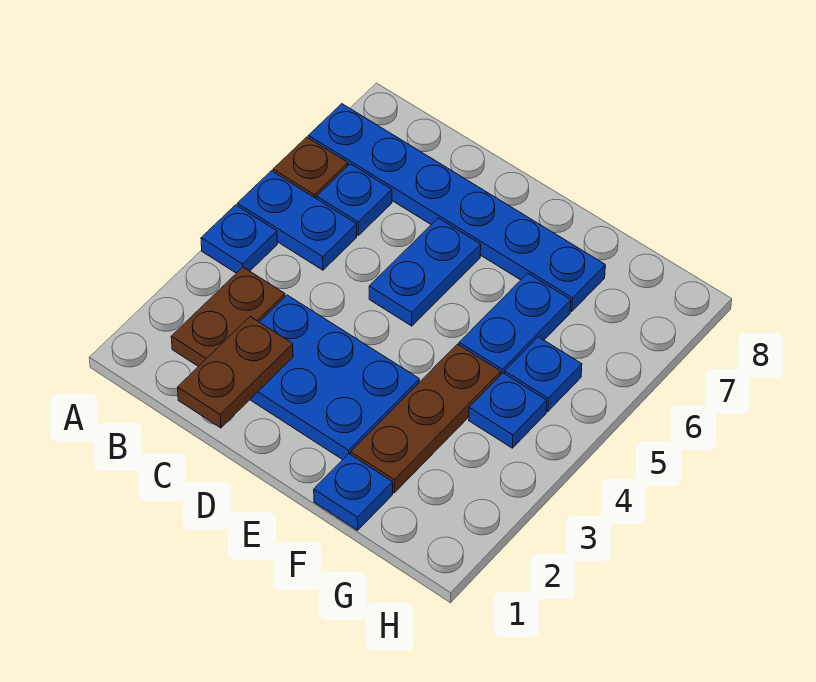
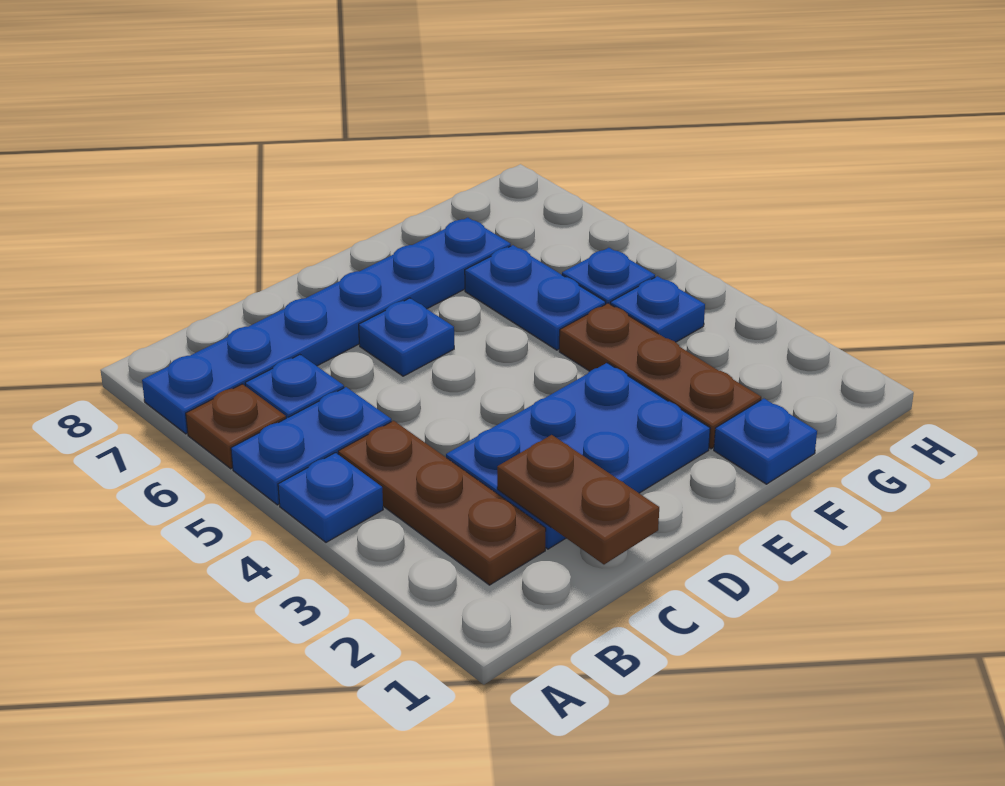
brown plate B2:B3 level 1 -> brown plate B2:B4 level 1
blue plate D5:D6 level 1 -> blue plate D6 level 1

